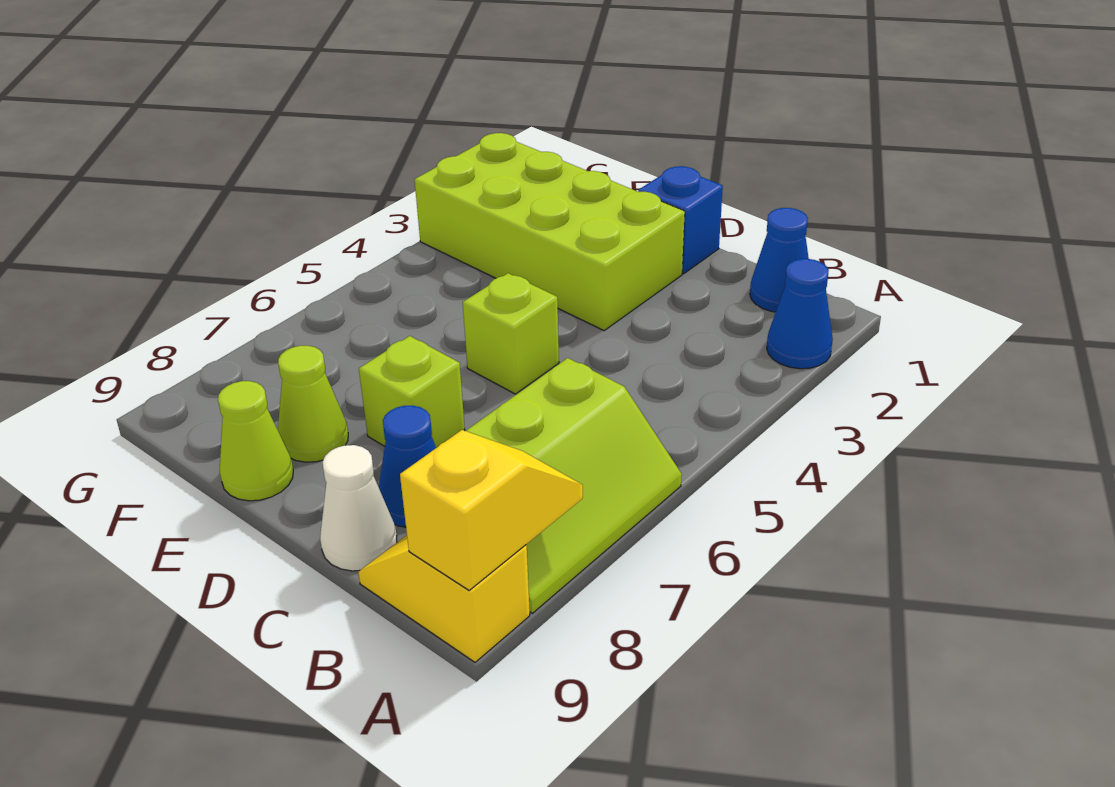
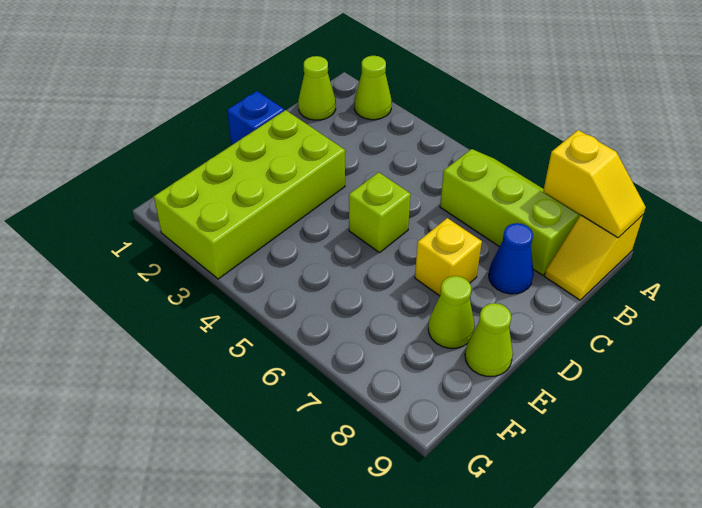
blue cone A2 level 1 -> lime cone A2 level 1
yellow slope A8:A9 level 2 top 9 -> yellow slope A8:A9 level 2 top 8
blue cone B1 level 1 -> lime cone B1 level 1
white cone C9 level 1 -> none
lime brick D7 level 1 -> yellow brick D7 level 1

